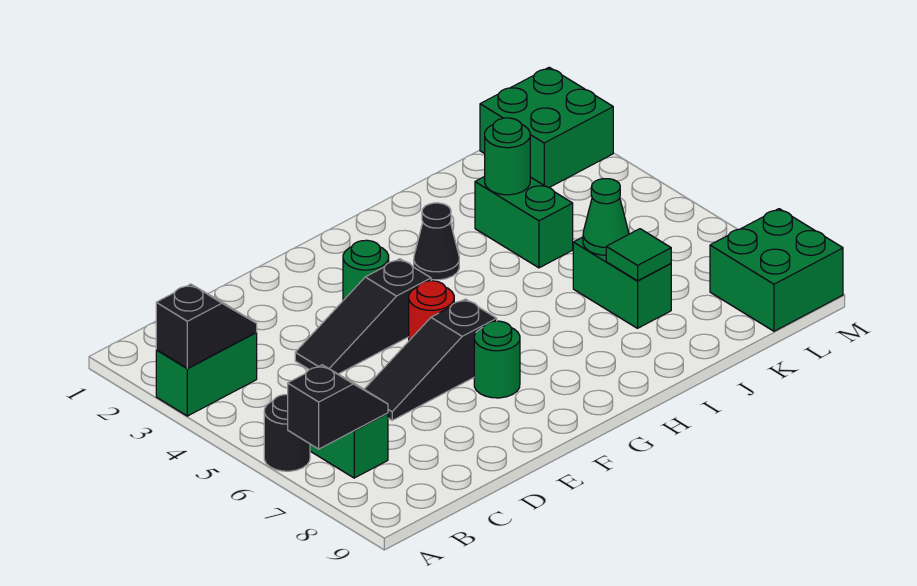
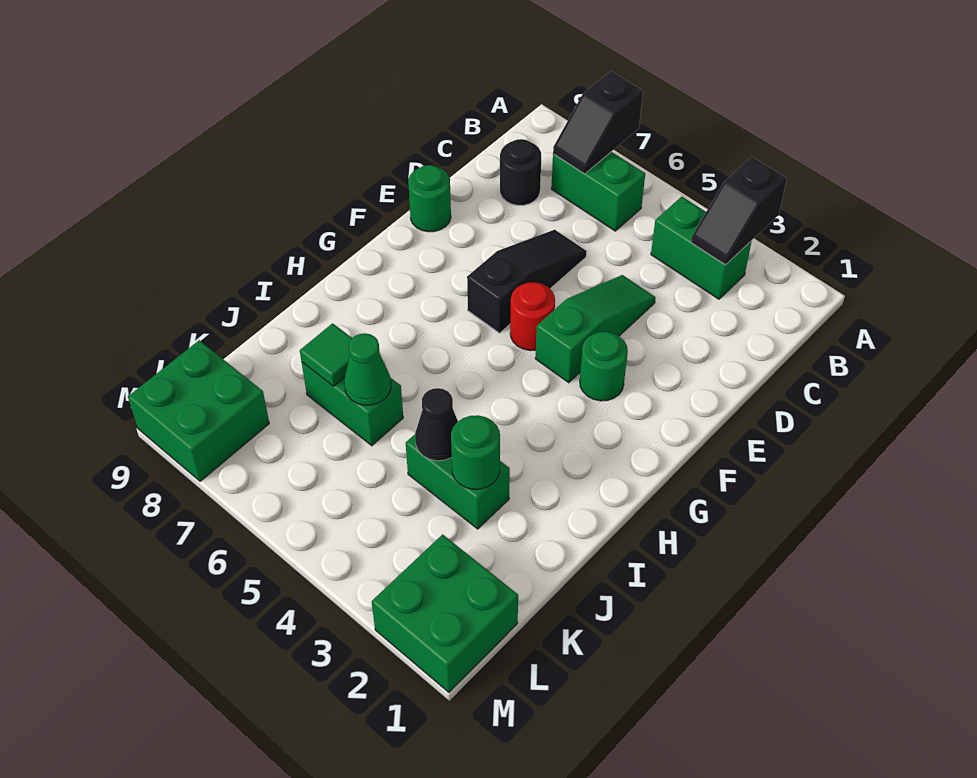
green brick A3:B3 level 1 -> green brick B3:B4 level 1
black round brick A6 level 1 -> black round brick C8 level 1
black slope D4:F4 level 1 top F -> green slope D4:F4 level 1 top F
green round brick F7 level 1 -> green round brick E9 level 1
black cone H3 level 1 -> black cone J4 level 2

